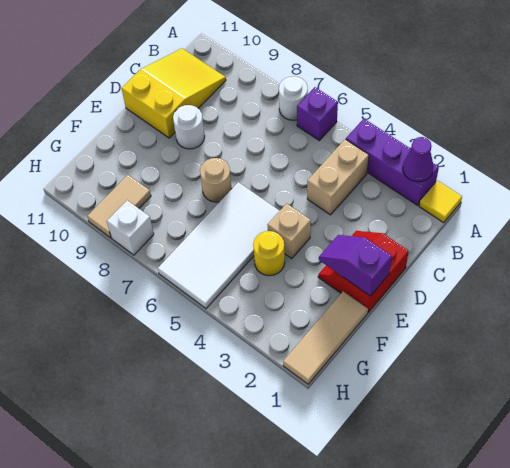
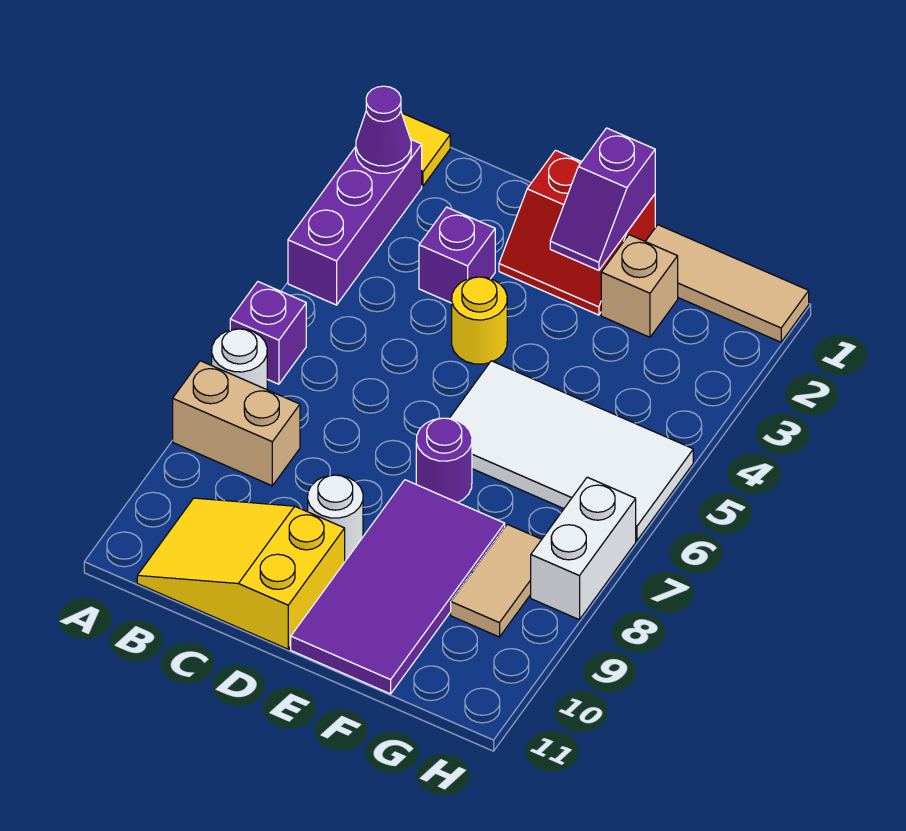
tan brick B4:C4 level 1 -> tan brick A8:B8 level 1
none -> purple brick C3 level 1
tan brick E4 level 1 -> tan brick F2 level 1
tan round brick E7 level 1 -> purple round brick E7 level 1
none -> purple tile E8:F11 level 1
yellow round brick F4 level 1 -> yellow round brick D4 level 1
tan tile G9:H9 level 1 -> tan tile G8:G9 level 1
white brick H8 level 1 -> white brick H7:H8 level 1

